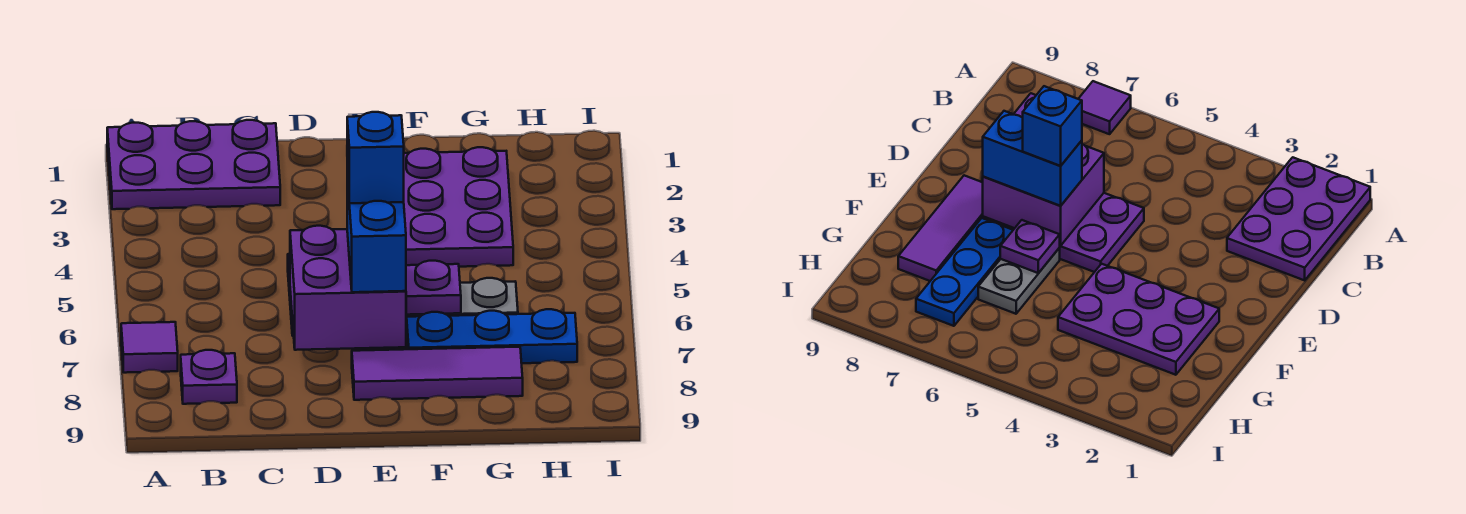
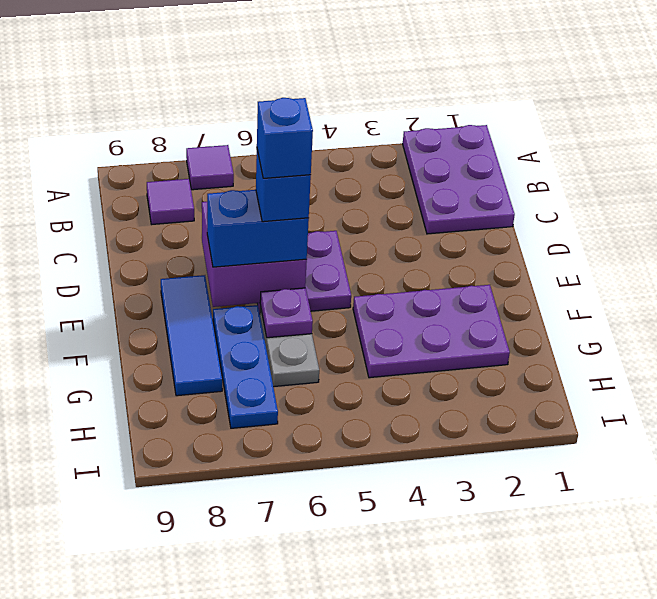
purple plate B8 level 1 -> purple tile B8 level 1
none -> blue brick E6 level 5
purple tile E8:G8 level 1 -> blue tile E8:G8 level 1

